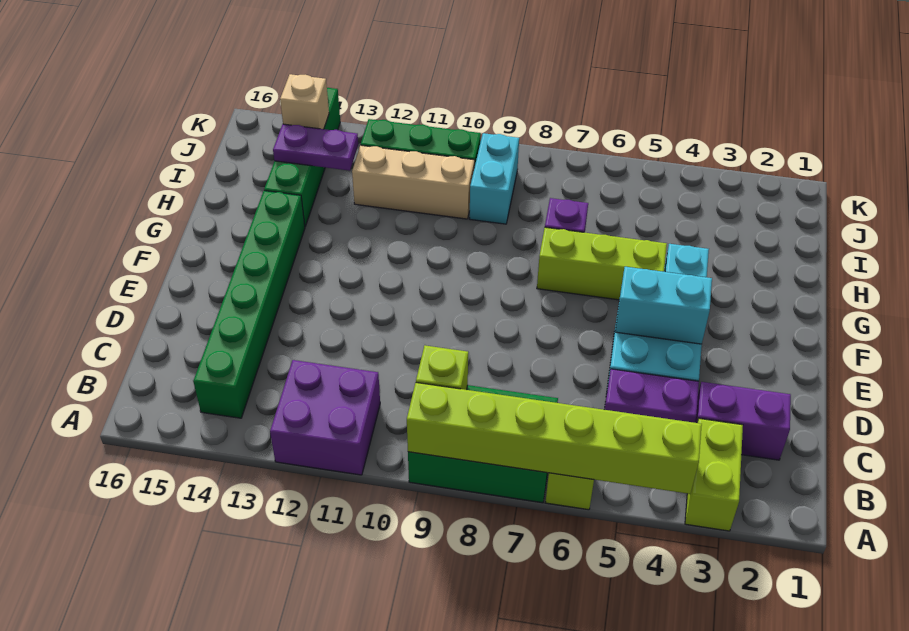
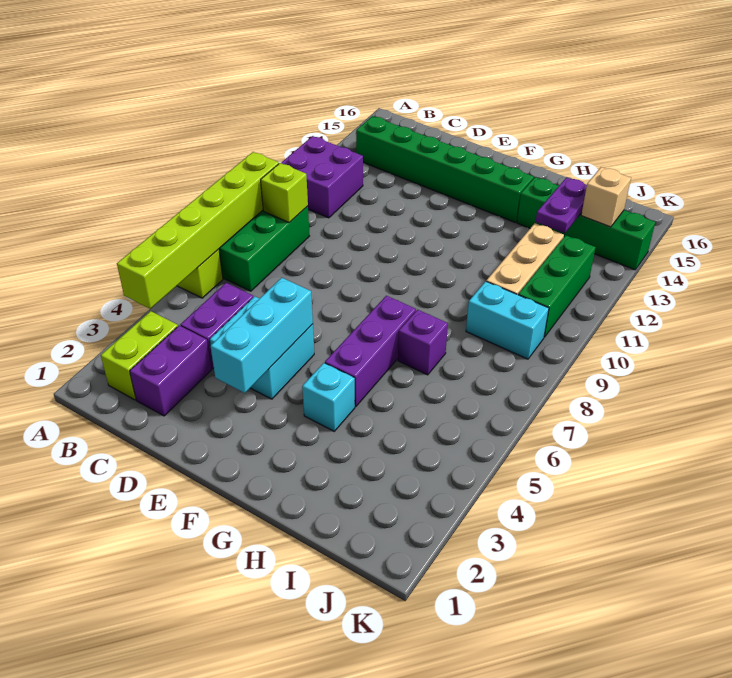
lime brick A3:B3 level 1 -> lime brick B2:B3 level 1
cyan brick E4:E5 level 2 -> cyan brick E3:E5 level 2
lime brick G5:G7 level 1 -> purple brick G5:G7 level 1

